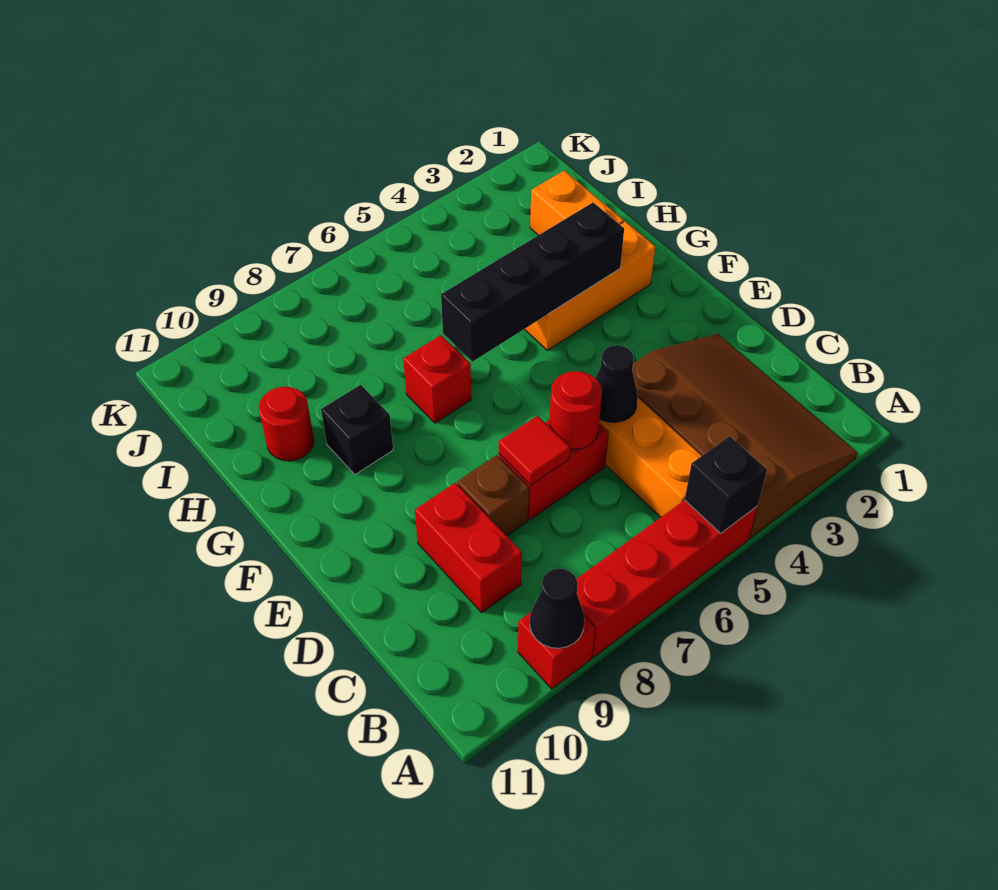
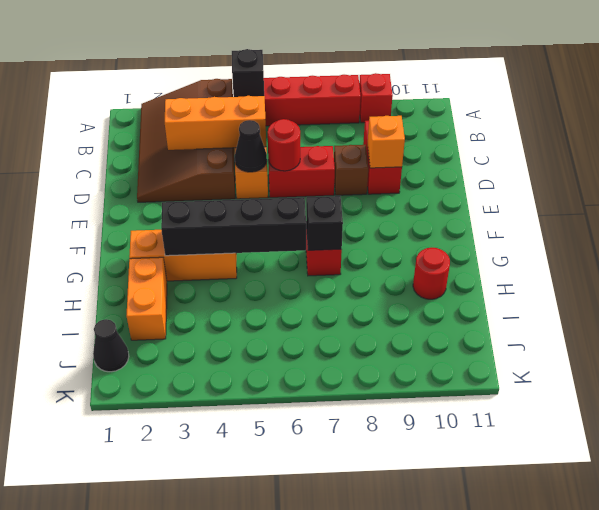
black cone A9 level 2 -> black cone J1 level 1
none -> orange brick C3:C5 level 2
red tile D7 level 2 -> none
none -> orange brick D9 level 2
black brick G9 level 1 -> black brick G7 level 2

